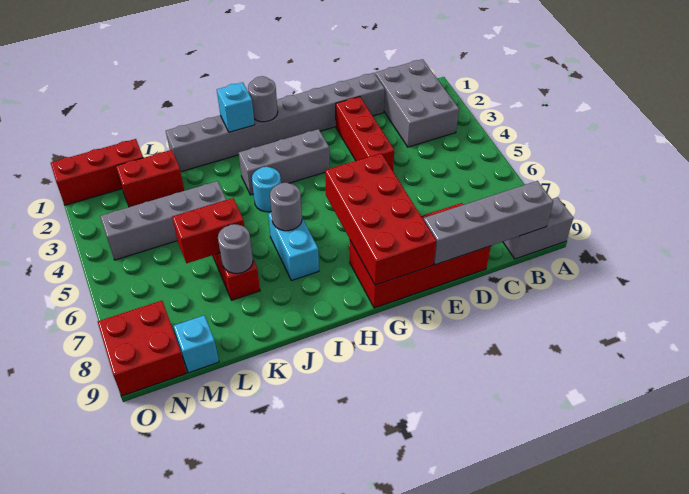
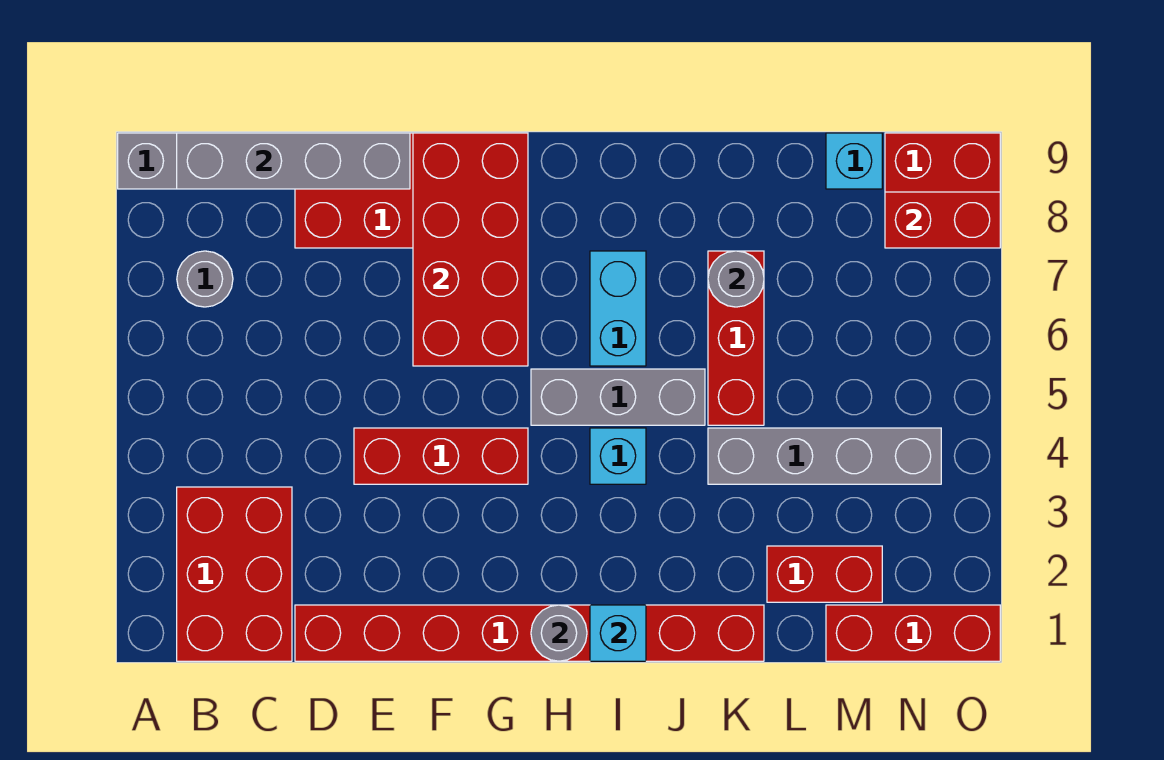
grey brick B1:C3 level 1 -> red brick B1:C3 level 1
grey brick D1:K1 level 1 -> red brick D1:K1 level 1
red brick E2:E4 level 1 -> red brick E4:G4 level 1
grey brick G3:I3 level 1 -> grey brick H5:J5 level 1
cyan round brick I4 level 1 -> cyan brick I4 level 1
grey round brick I6 level 2 -> grey round brick B7 level 1
red brick K6:L6 level 2 -> red brick N8:O8 level 2

